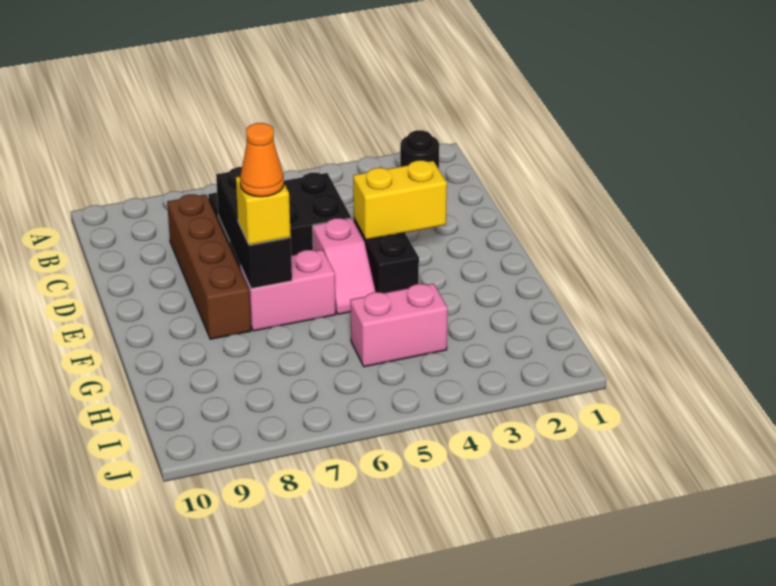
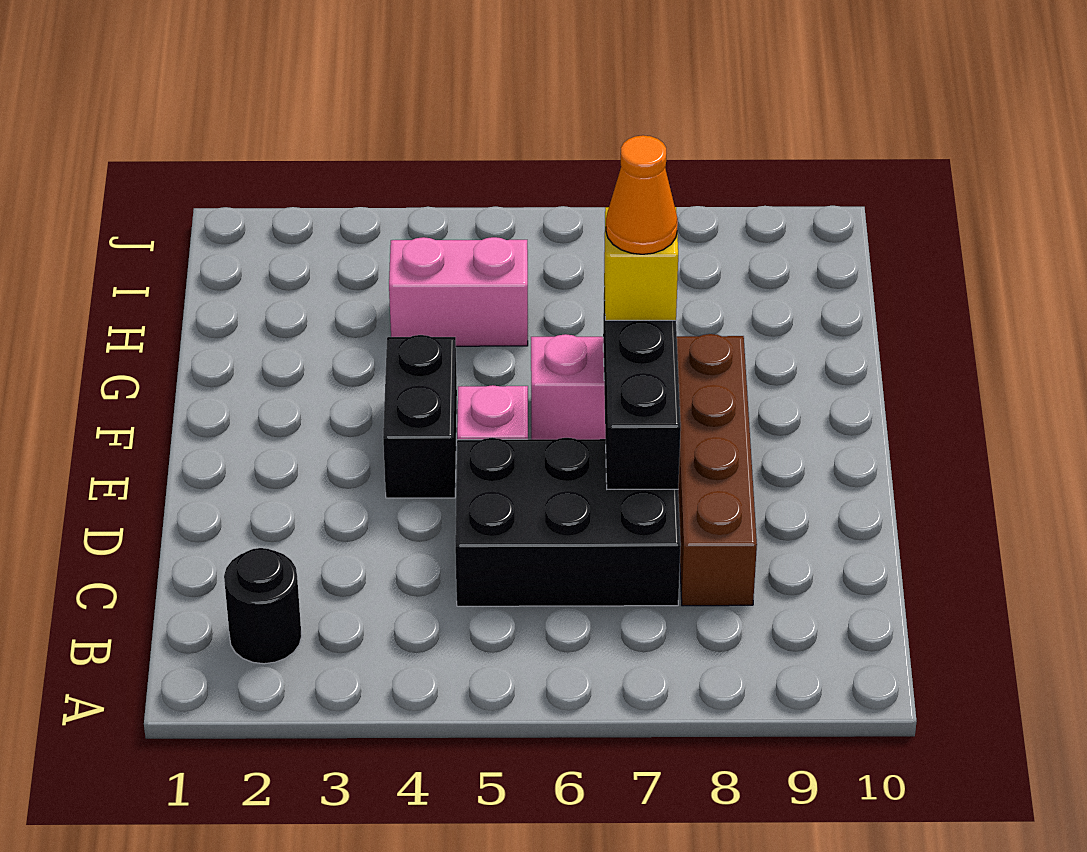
yellow brick E3:E4 level 2 -> none

